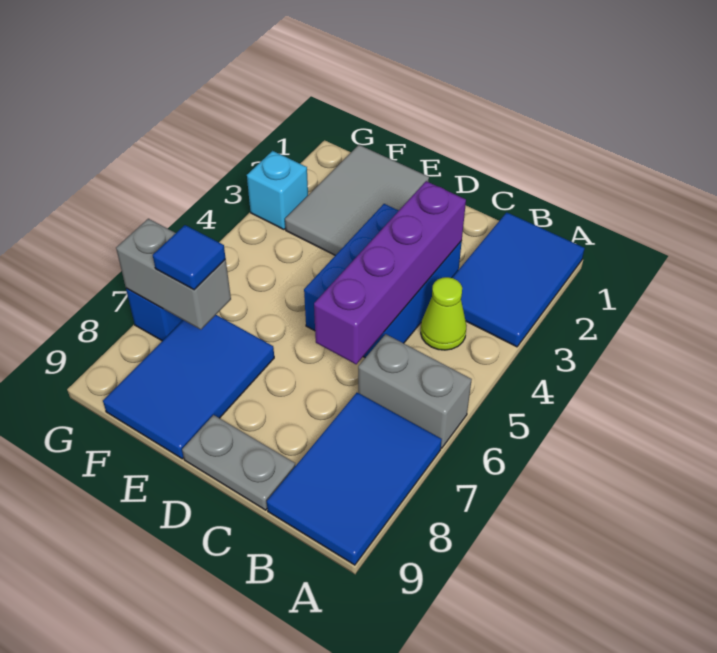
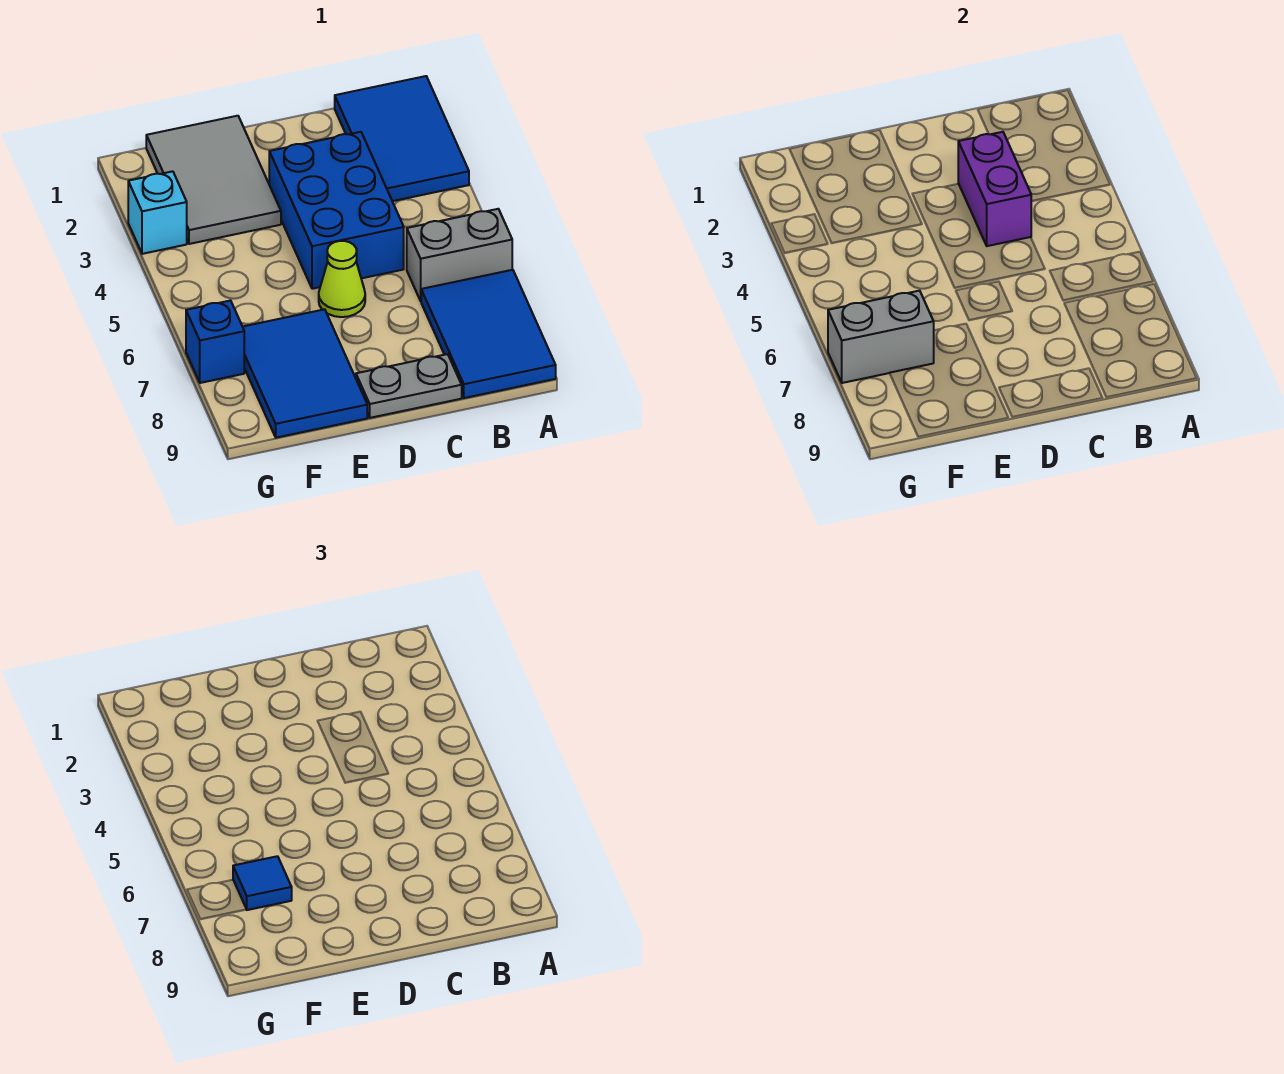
lime cone B4 level 1 -> lime cone D6 level 1
purple brick C3:C6 level 2 -> purple brick C3:C4 level 2

